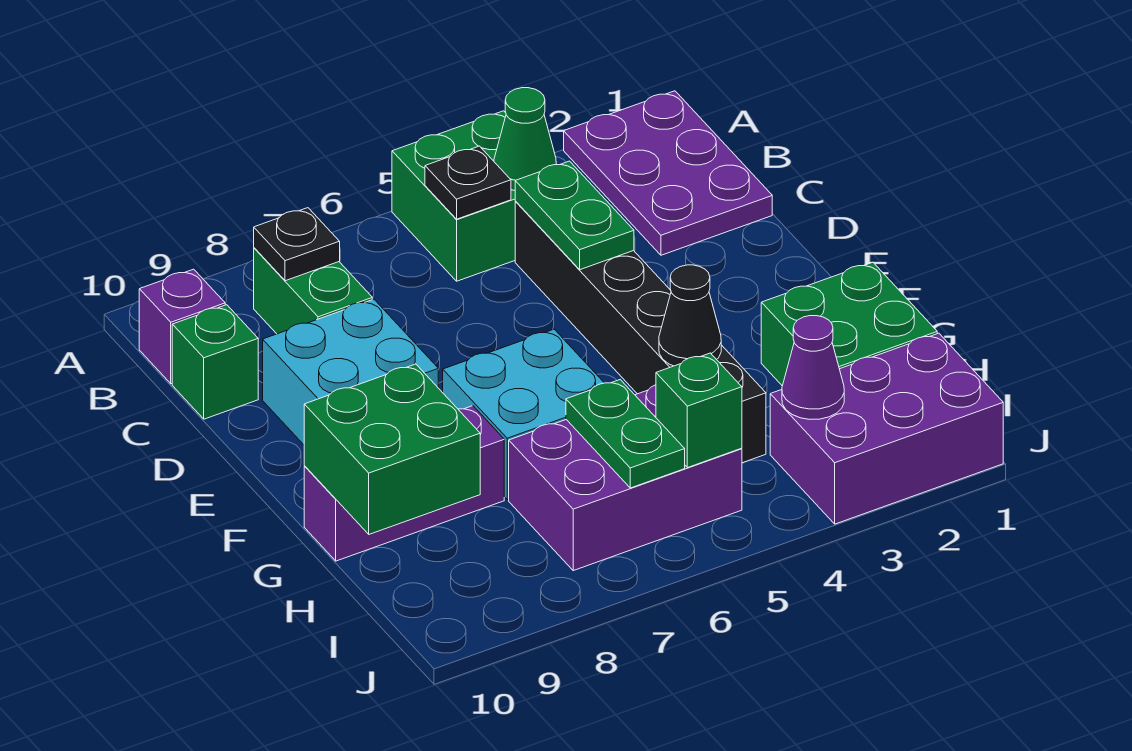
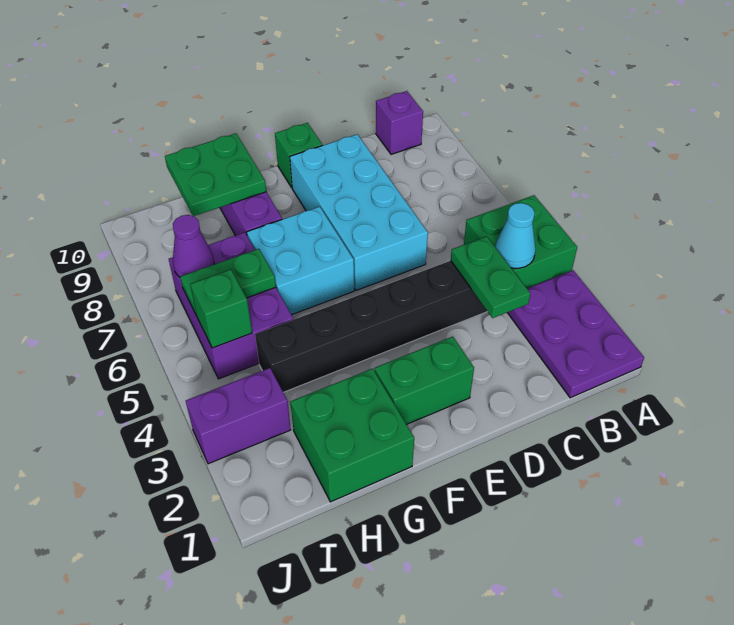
purple plate A1:C2 level 1 -> purple plate A1:B3 level 1
green cone B4 level 2 -> cyan cone B4 level 2
black plate B5 level 2 -> none
green brick B8:C8 level 1 -> green brick E2:F2 level 1
black plate B8 level 2 -> none
green plate C4:D4 level 2 -> green plate C3:C4 level 2
green brick C10 level 1 -> green brick E10 level 1
cyan brick D8:E9 level 1 -> cyan brick D6:E9 level 1
black cone G4 level 2 -> none
green brick G9:H10 level 2 -> green plate G9:H10 level 2
purple brick I1:J3 level 1 -> purple brick I3:J3 level 1
purple cone I3 level 2 -> purple cone I7 level 2

